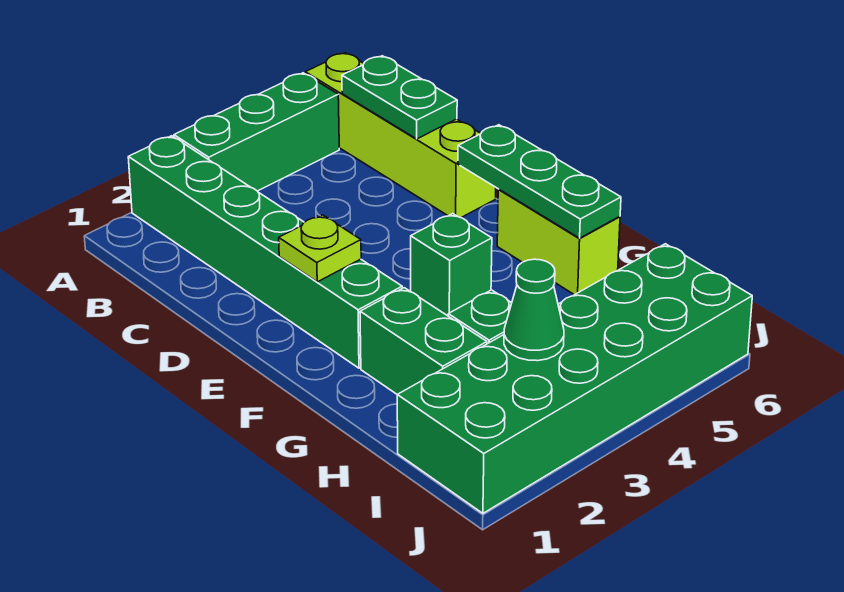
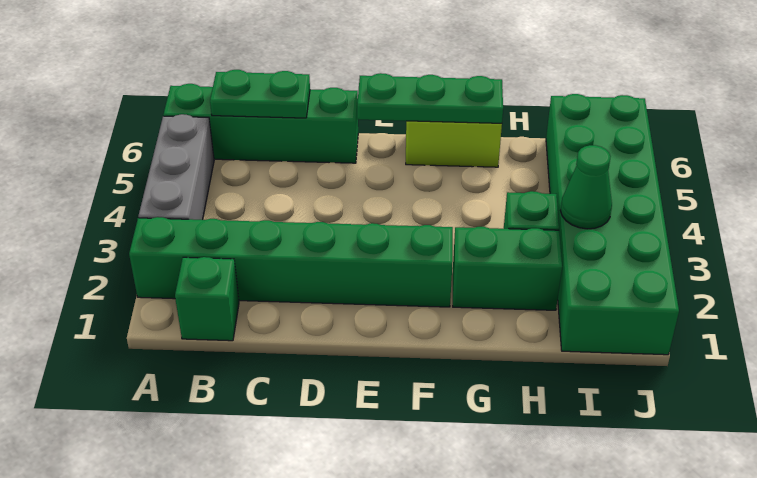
green brick A3:A5 level 1 -> grey brick A3:A5 level 1
lime brick A6:D6 level 1 -> green brick A6:D6 level 1
lime plate E2 level 2 -> none
green brick F4 level 1 -> green brick B1 level 1

